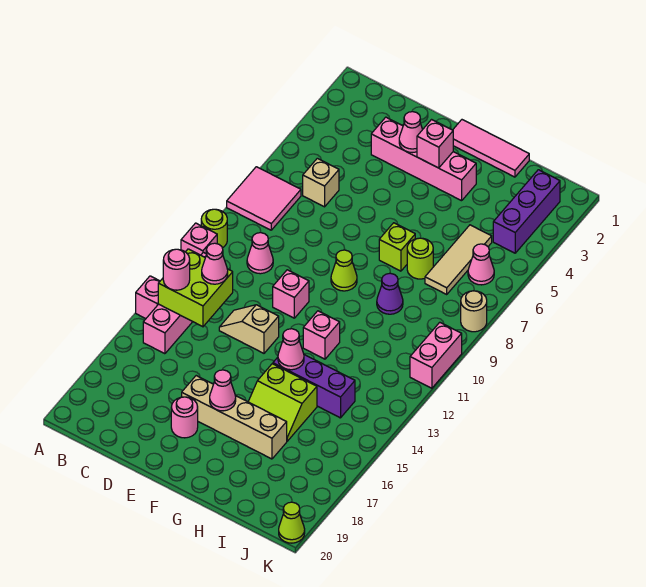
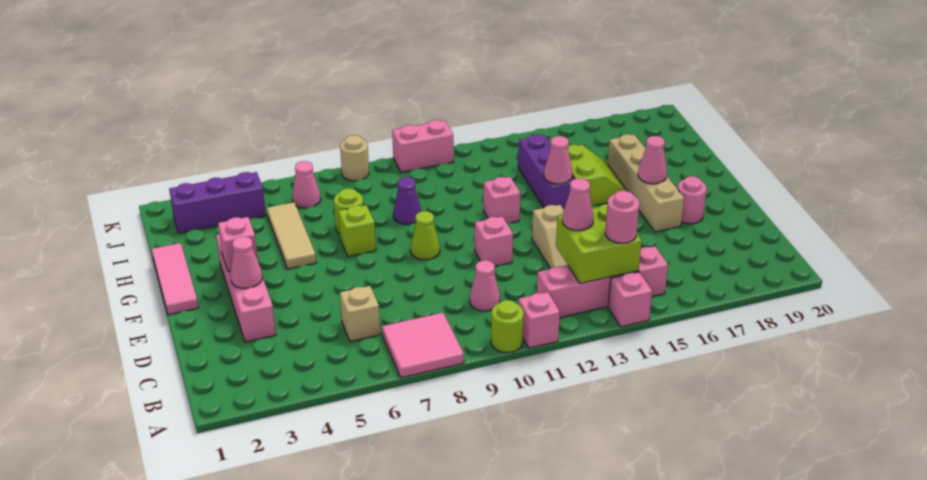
tan tile I5:I7 level 1 -> tan tile G5:I5 level 1
lime cone K20 level 1 -> none

